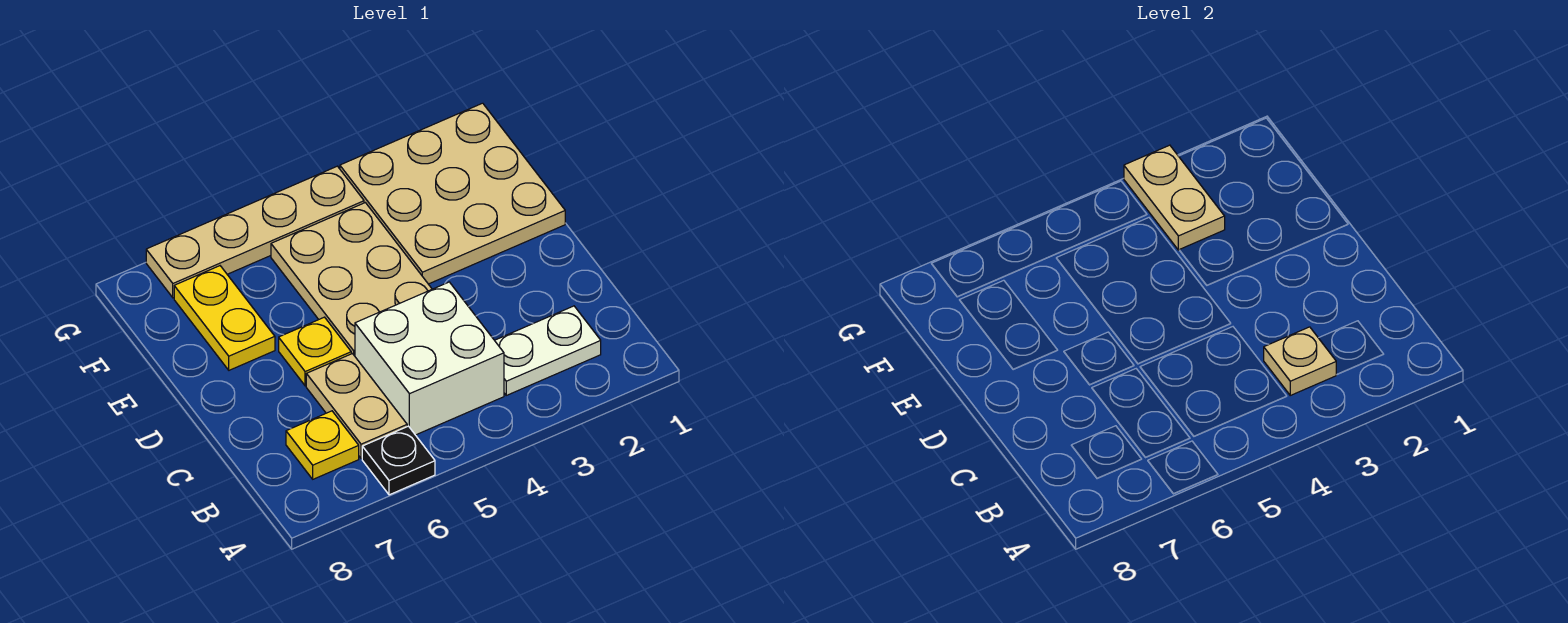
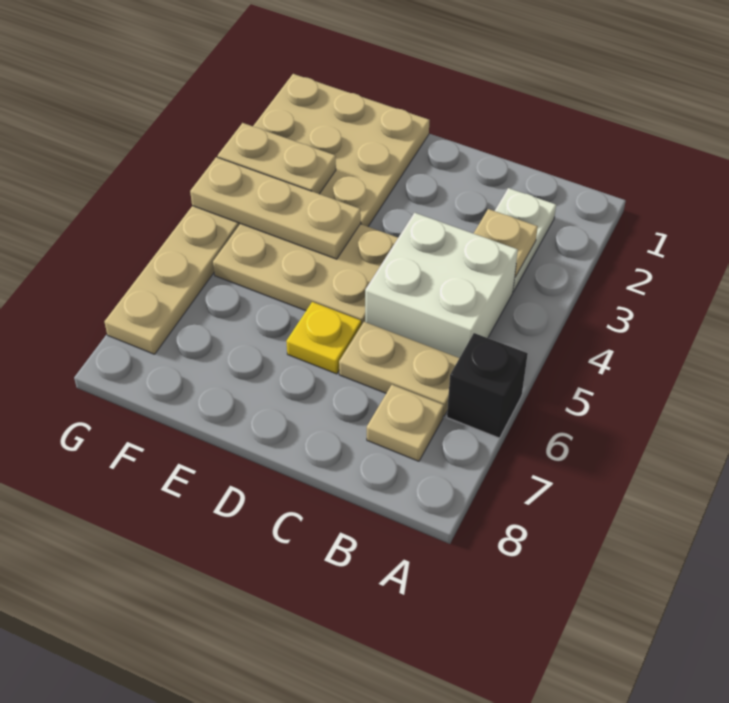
black plate A6 level 1 -> black brick A6 level 1
yellow plate B7 level 1 -> tan plate B7 level 1
none -> tan plate E4:G4 level 2
yellow plate E7:F7 level 1 -> none

